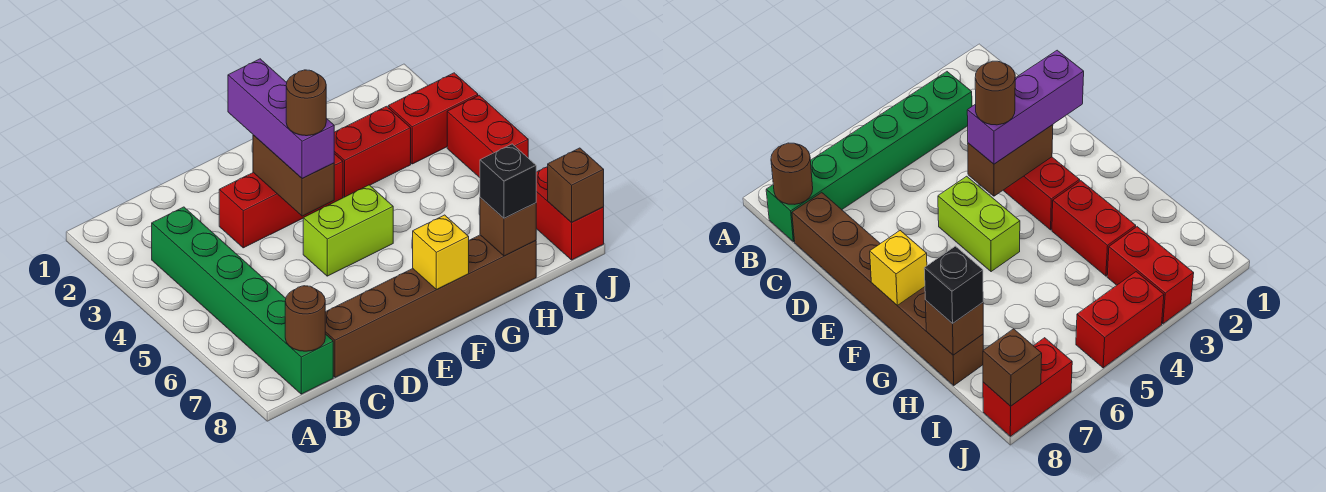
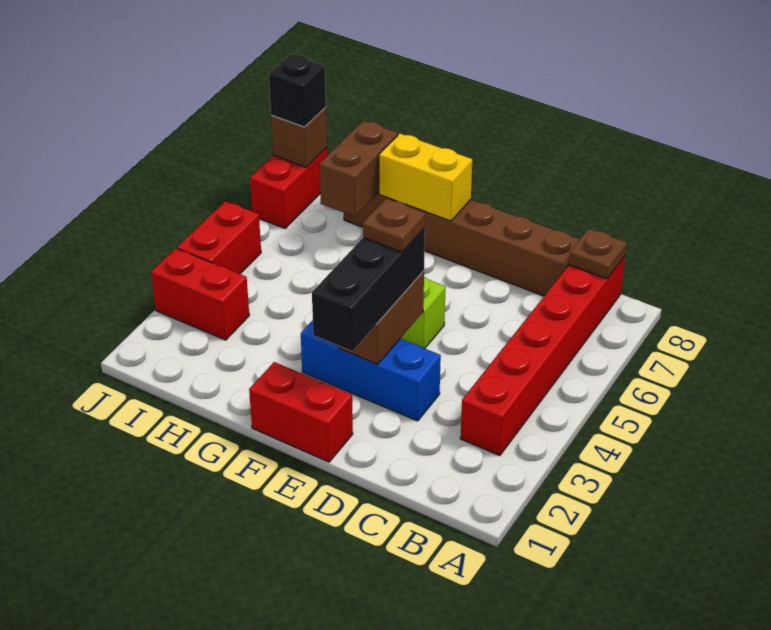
green brick B3:B8 level 1 -> red brick B3:B8 level 1
brown round brick B8 level 2 -> brown plate B8 level 2
red brick D3:F3 level 1 -> blue brick D3:F3 level 1
purple brick E2:E4 level 3 -> black brick E2:E4 level 3
brown round brick E4 level 4 -> brown plate E4 level 4
yellow brick F8 level 2 -> yellow brick F8:G8 level 2
red brick G3:H3 level 1 -> red brick E1:F1 level 1
brown brick H8 level 2 -> brown brick H7:H8 level 2
black brick H8 level 3 -> black brick J8 level 3

